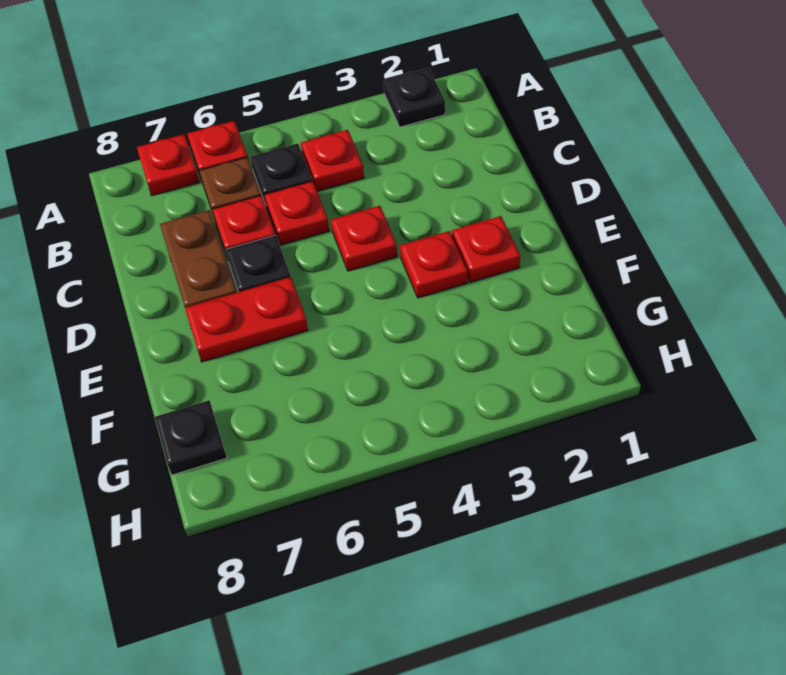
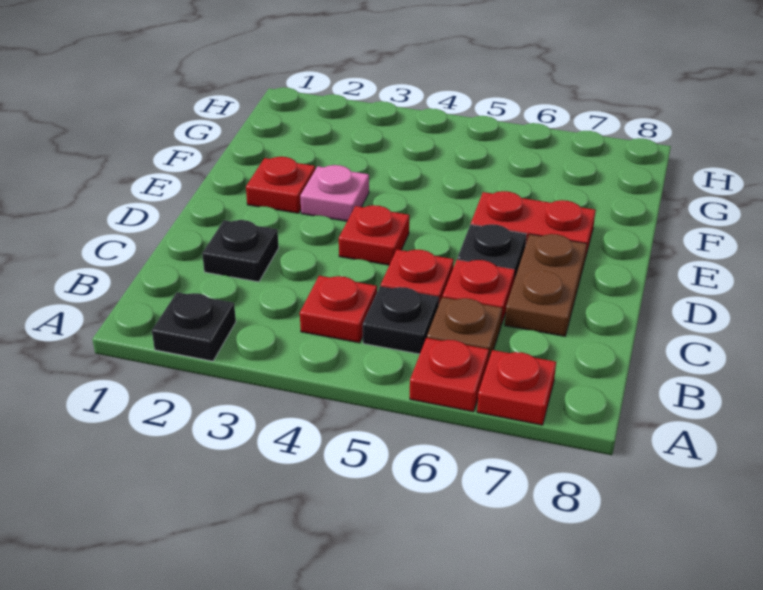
red plate E3 level 1 -> pink plate E3 level 1
black plate G8 level 1 -> black plate C2 level 1

